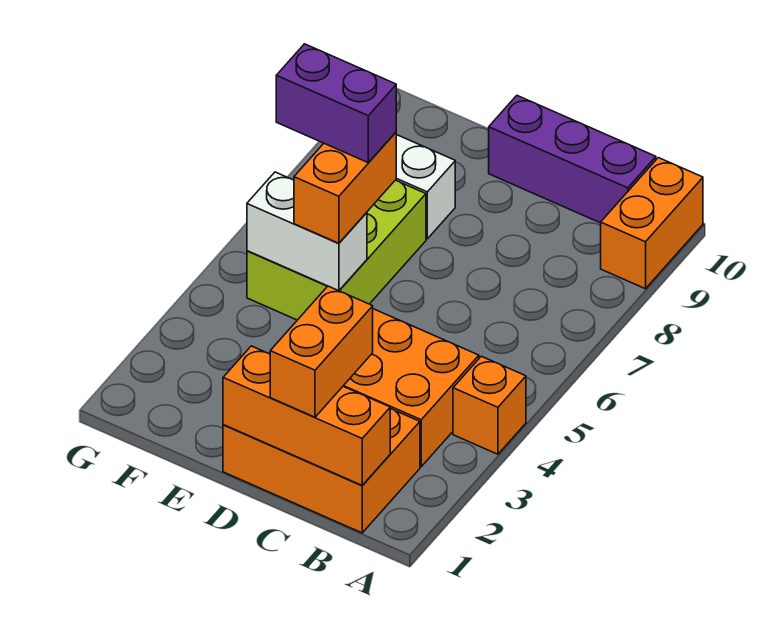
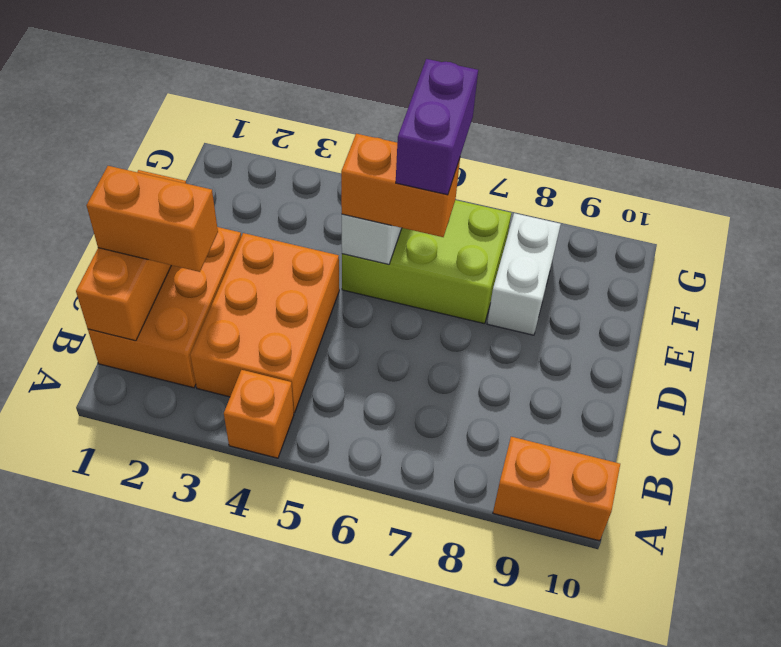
purple brick B10:D10 level 1 -> none

